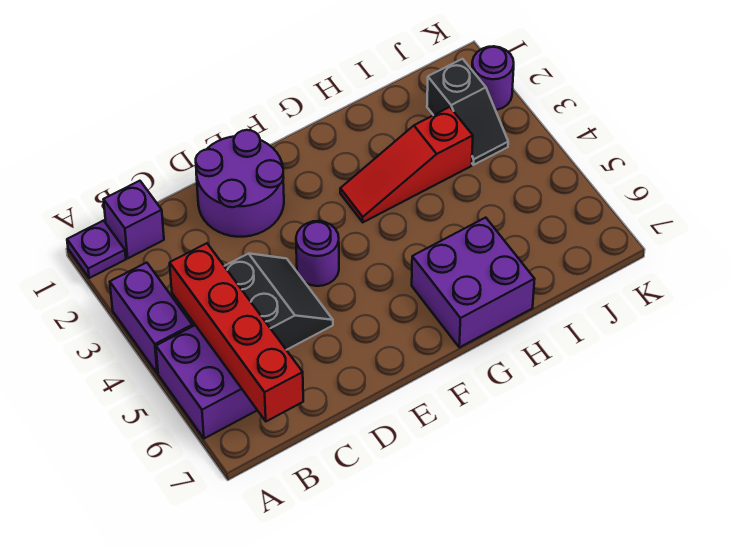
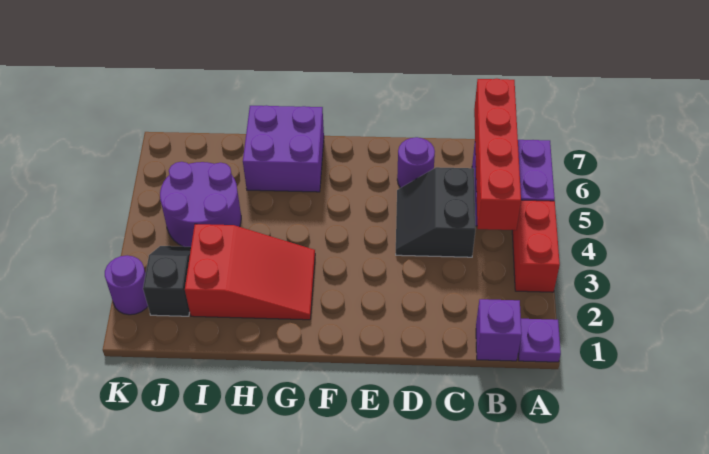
purple brick A3:A4 level 1 -> red brick A3:A4 level 1
purple round brick D1:E2 level 1 -> purple round brick I4:J5 level 1
purple round brick E4 level 1 -> purple round brick D6 level 1
red slope G3:I3 level 1 top I -> red slope G2:I3 level 1 top I

